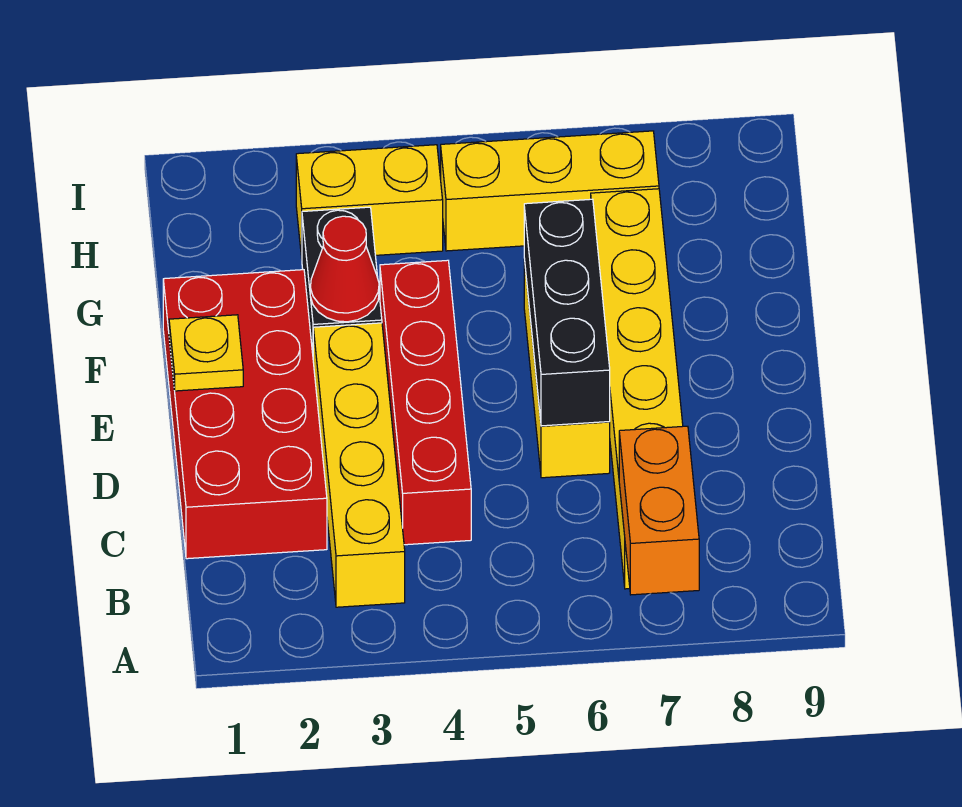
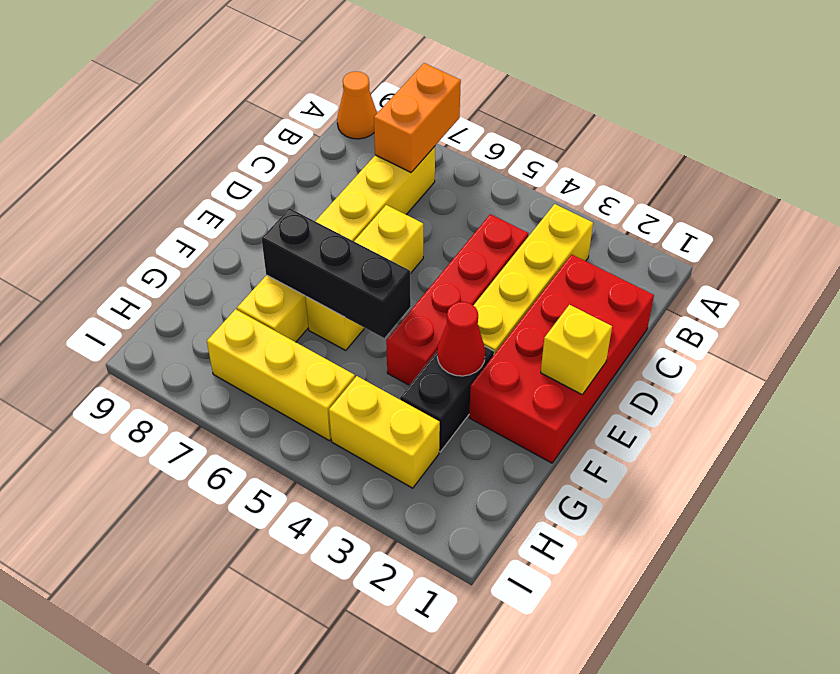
none -> orange cone A9 level 1
black brick D6:F6 level 2 -> black brick F5:F7 level 2
yellow plate E1 level 2 -> yellow brick E1 level 2

